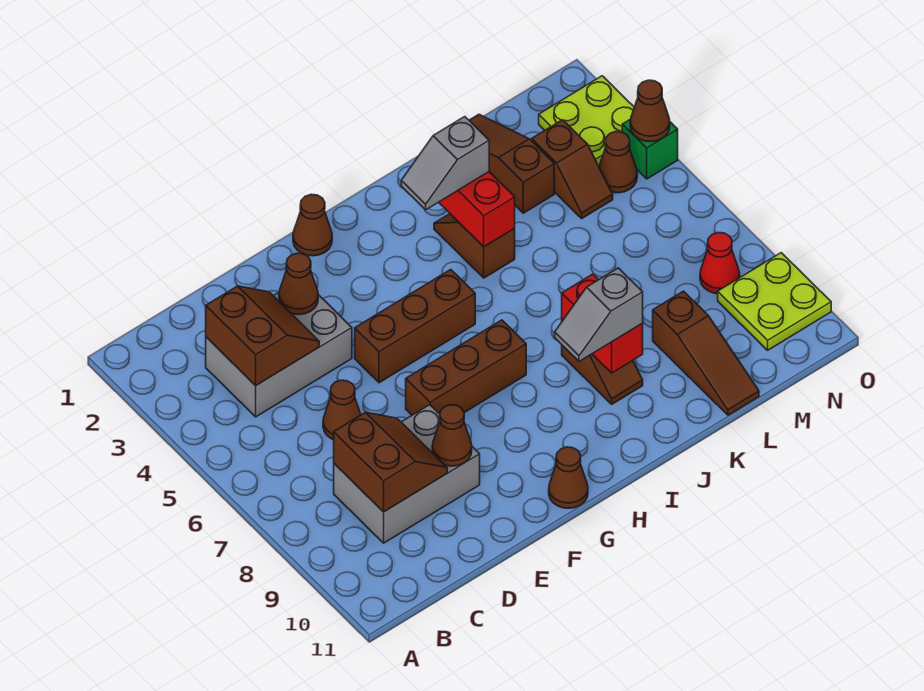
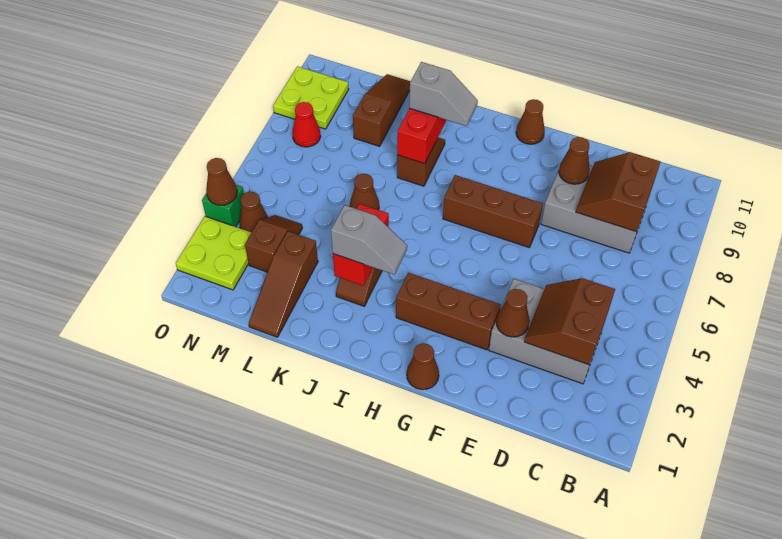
brown cone D6 level 1 -> brown cone K6 level 1
brown brick F5:H5 level 1 -> brown brick F3:H3 level 1

